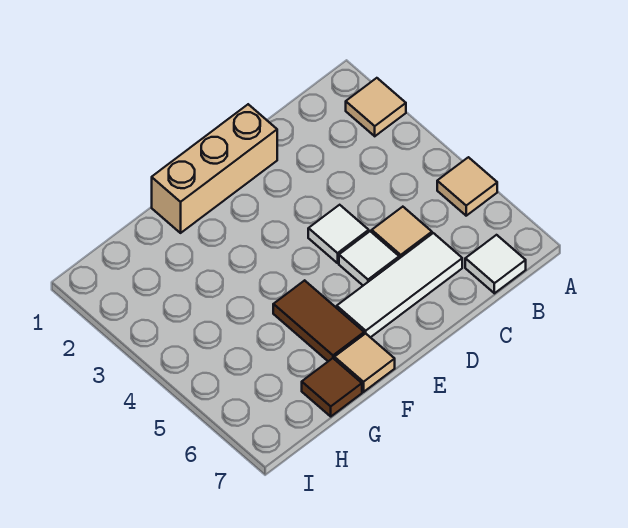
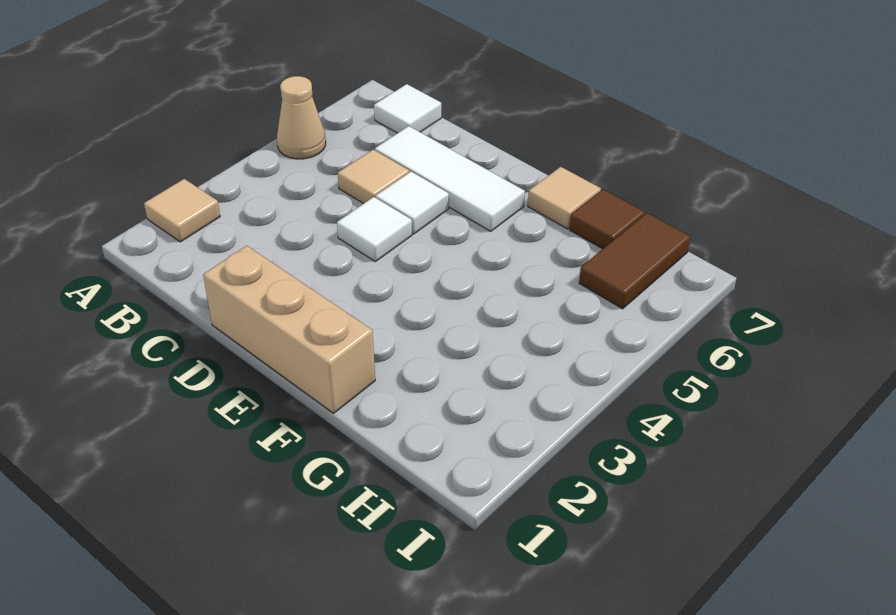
tan tile A5 level 1 -> tan cone A5 level 1
brown tile F5:F6 level 1 -> brown tile H6:H7 level 1

